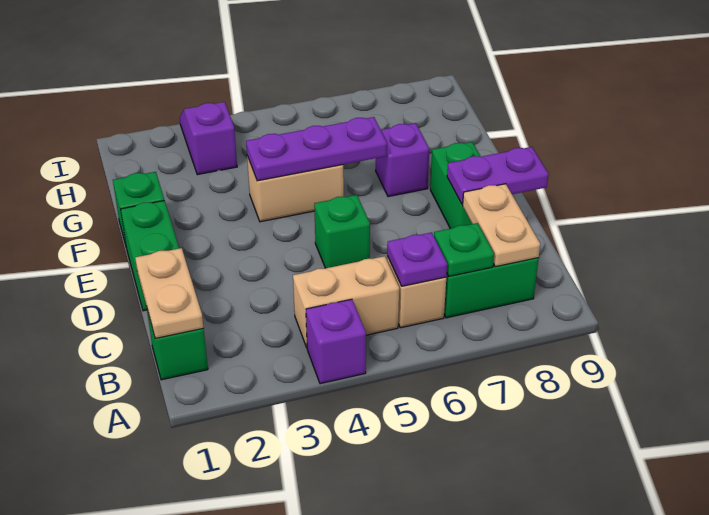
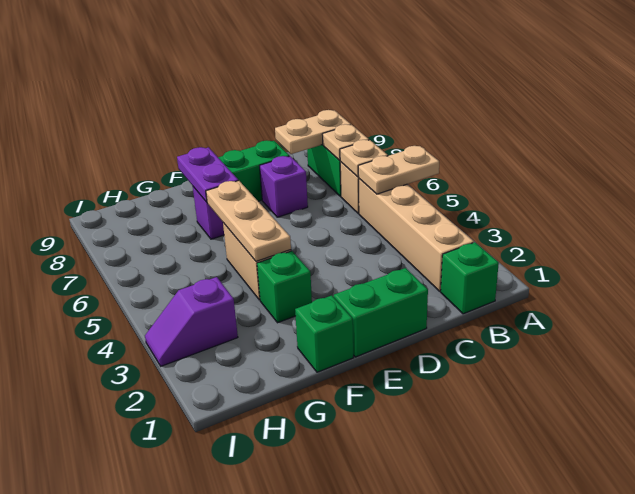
purple brick A4 level 1 -> purple brick D7 level 1
tan plate B1:C1 level 2 -> tan plate A5:B5 level 2
tan brick B4:B5 level 1 -> tan brick B2:B5 level 1
purple plate B6 level 2 -> tan plate B6 level 2
green plate B7 level 2 -> tan plate B7 level 2
green brick D5 level 1 -> green brick F3 level 1
purple plate D8:D9 level 2 -> purple plate F7:F8 level 2
purple plate F4:F6 level 2 -> tan plate F4:F6 level 2

